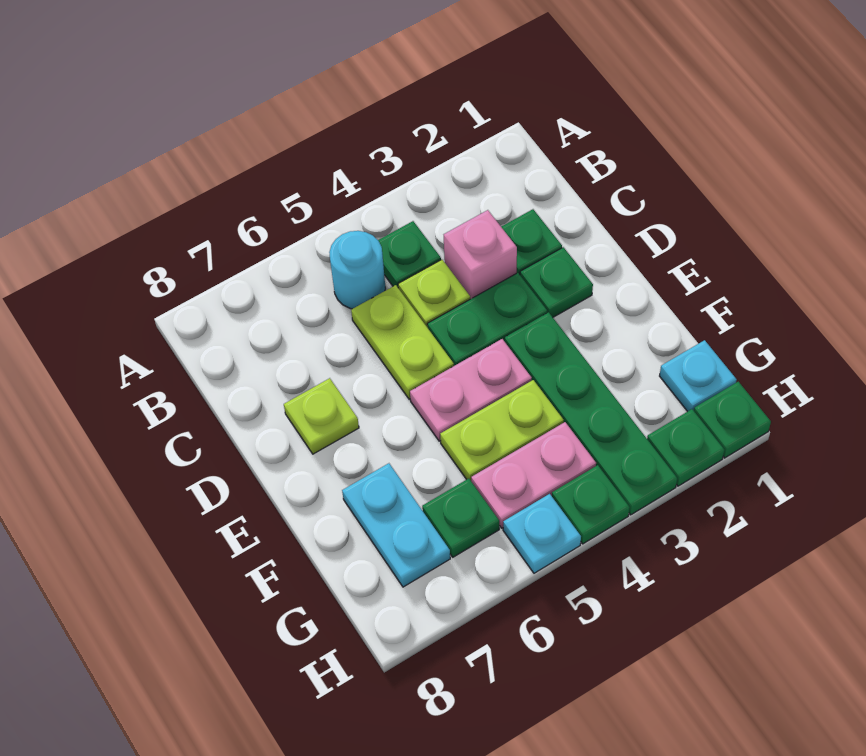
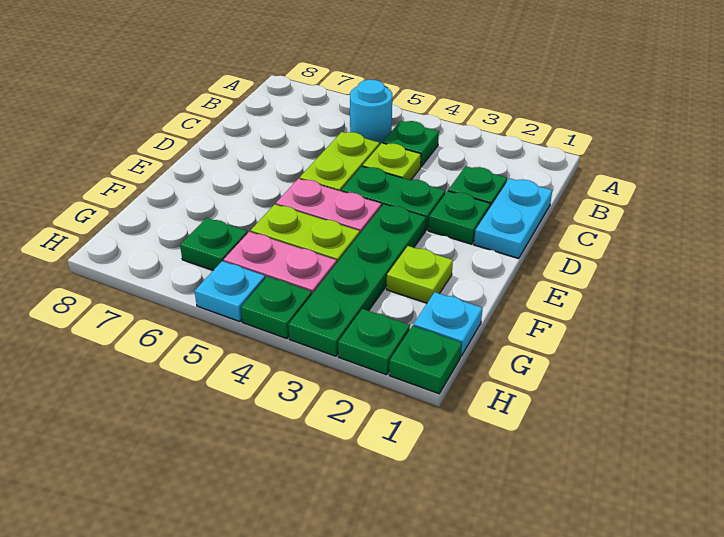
pink brick C3 level 1 -> none
lime plate D7 level 1 -> lime plate F2 level 1
cyan plate F7:G7 level 1 -> cyan plate C1:D1 level 1

